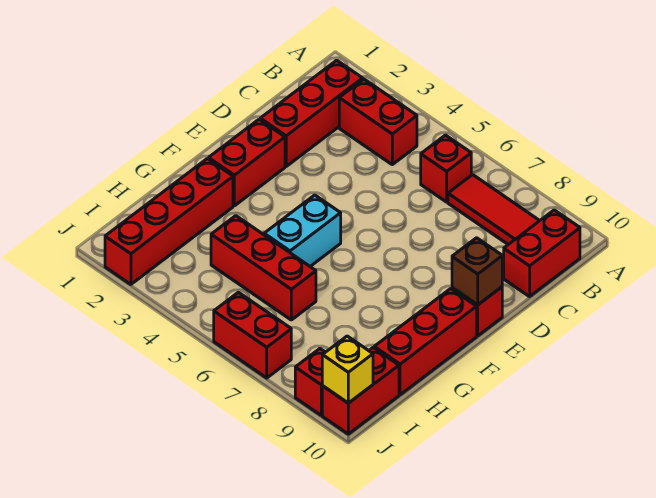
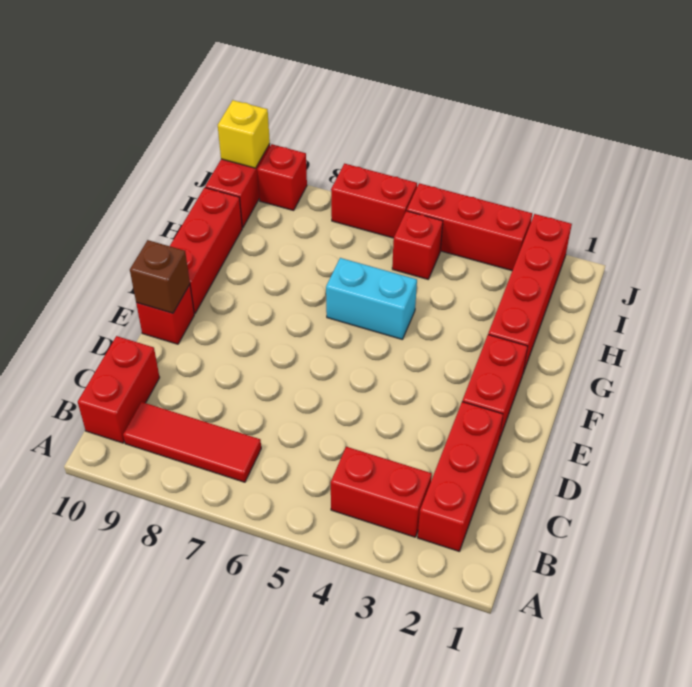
red brick B6 level 1 -> red brick I5 level 1
cyan brick F5:G5 level 1 -> cyan brick G5:G6 level 1
red brick H4:H6 level 1 -> red brick J3:J5 level 1

